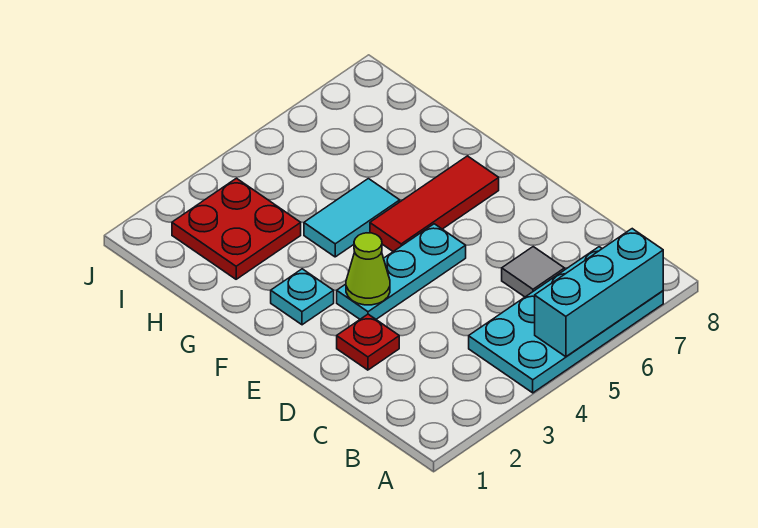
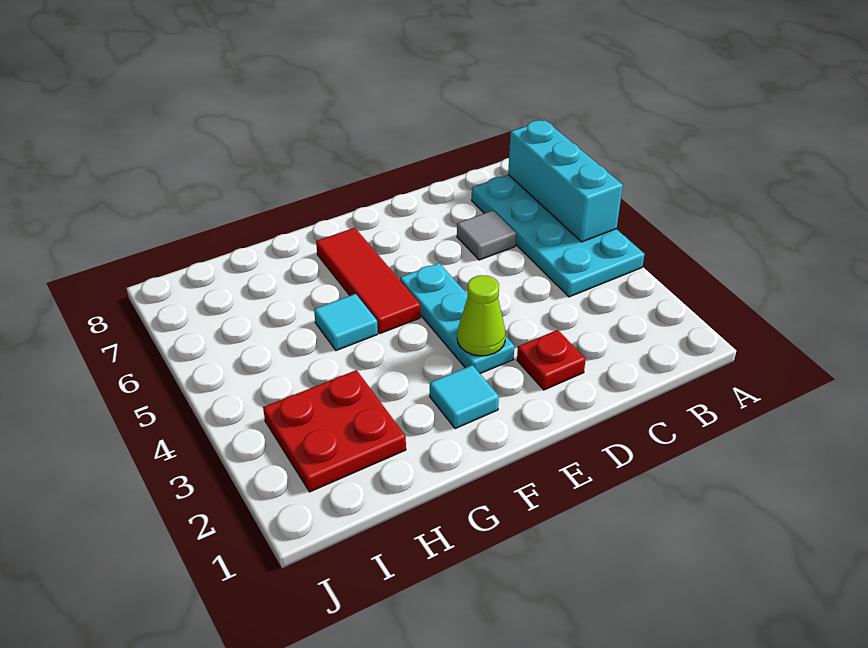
cyan plate F2 level 1 -> cyan tile F2 level 1
cyan tile G4:G5 level 1 -> cyan tile G5 level 1

